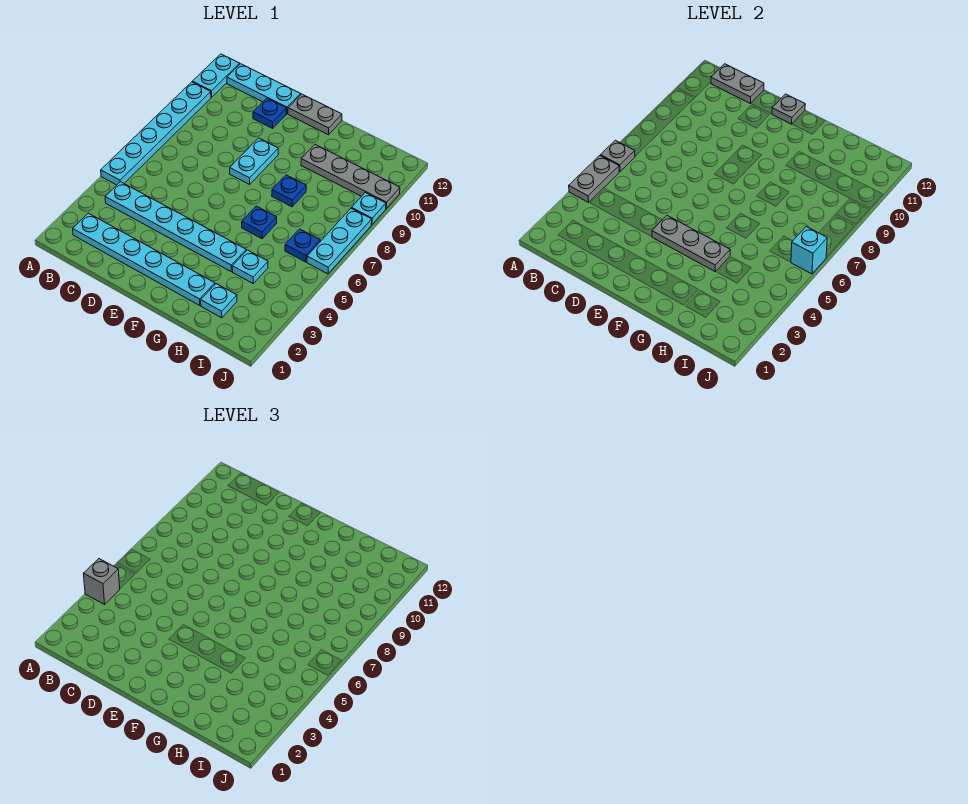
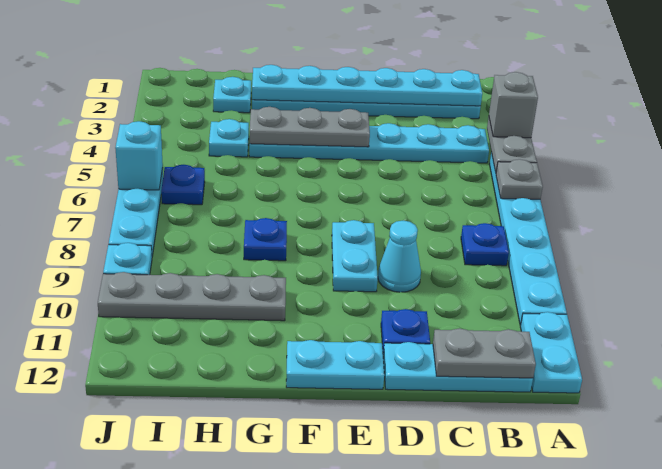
none -> cyan plate B2:G2 level 2
none -> cyan cone D9 level 1
grey plate E12:F12 level 1 -> cyan plate E12:F12 level 1
grey plate E12 level 2 -> none
blue plate G6 level 1 -> blue plate B8 level 1

